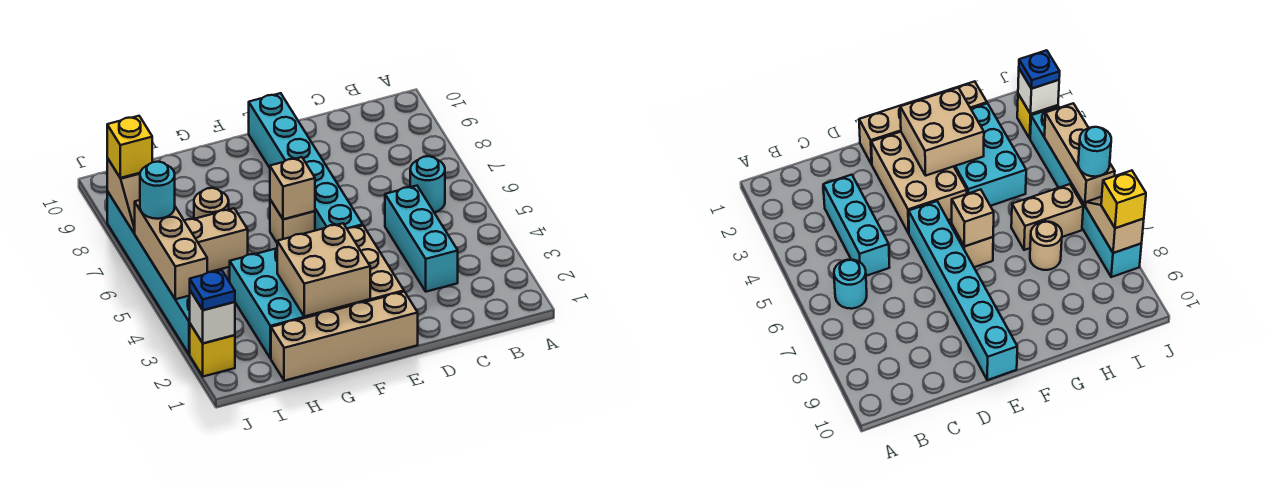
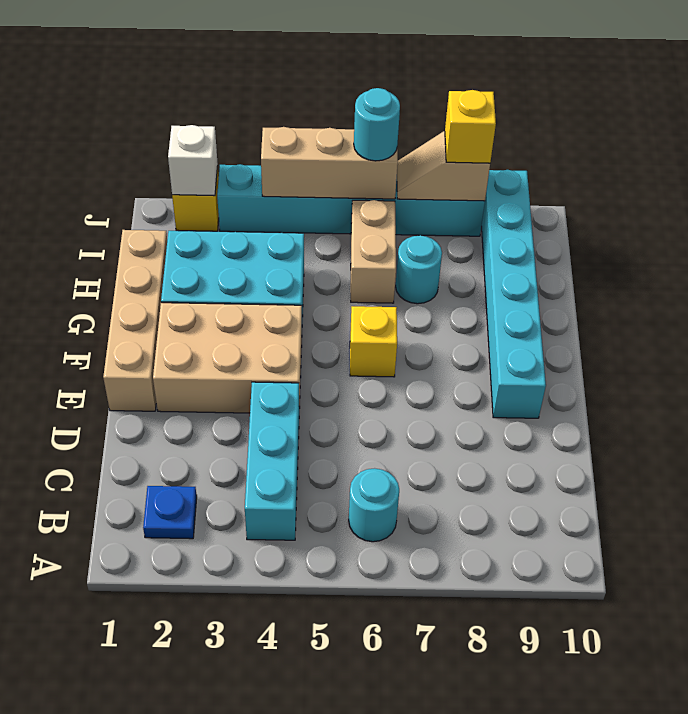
cyan brick C3:C5 level 1 -> cyan brick B4:D4 level 1
cyan brick E5:E10 level 1 -> cyan brick E9:J9 level 1
tan brick F2:G3 level 2 -> none
tan brick F6 level 1 -> yellow brick F6 level 1
tan brick F6 level 2 -> none
tan round brick H7 level 1 -> cyan round brick H7 level 1
blue plate J2 level 3 -> blue plate B2 level 1

